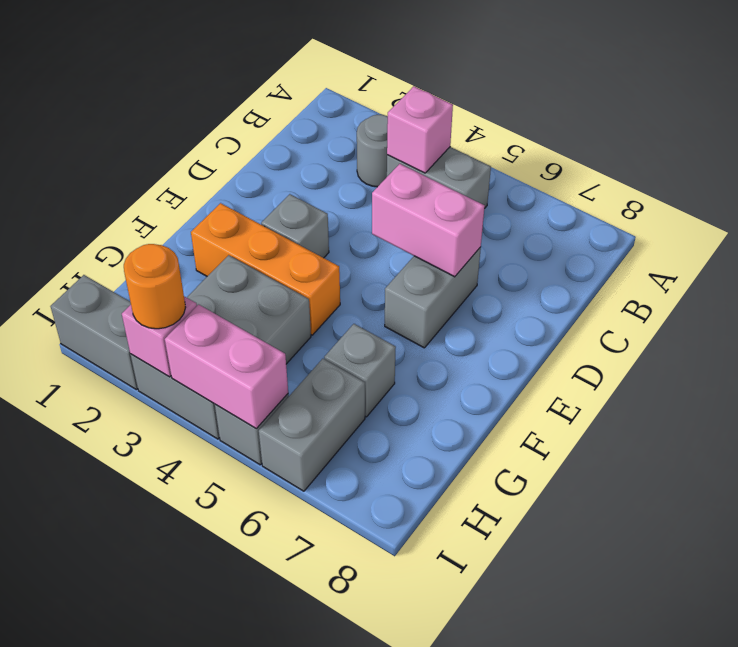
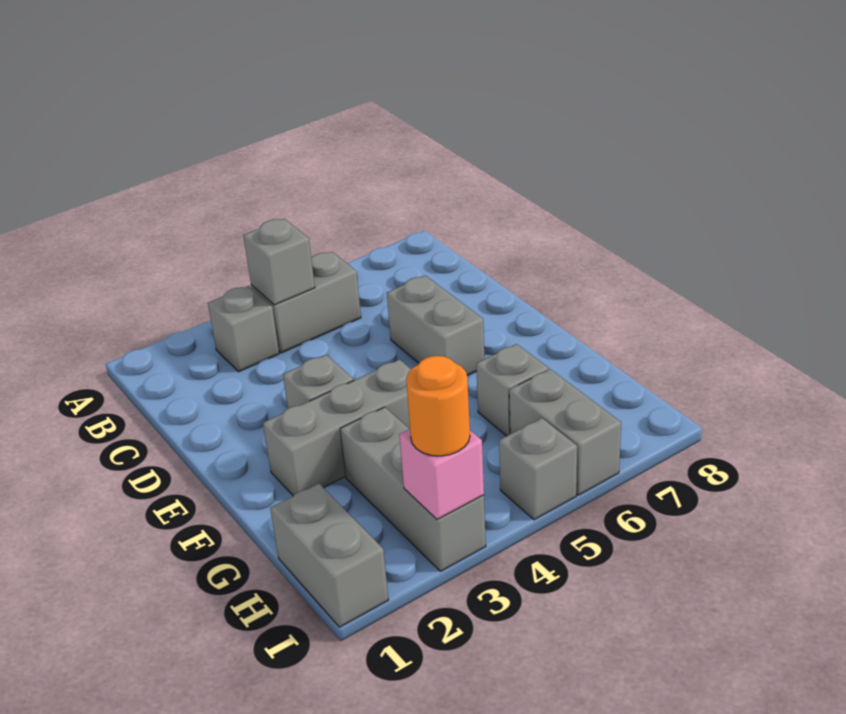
grey round brick B3 level 1 -> grey brick B3 level 1
pink brick B4 level 2 -> grey brick B4 level 2
pink brick D5:D6 level 2 -> none
orange brick F2:F4 level 1 -> grey brick F2:F4 level 1
grey brick G3:I4 level 1 -> grey brick G3:I3 level 1
grey brick I1:I2 level 1 -> grey brick H1:I1 level 1
pink brick I4:I5 level 2 -> none

